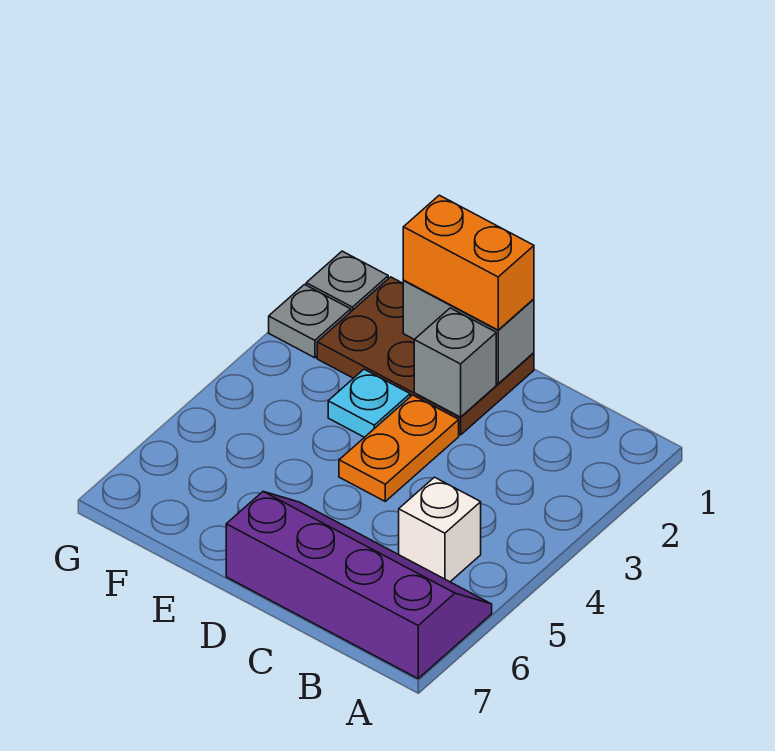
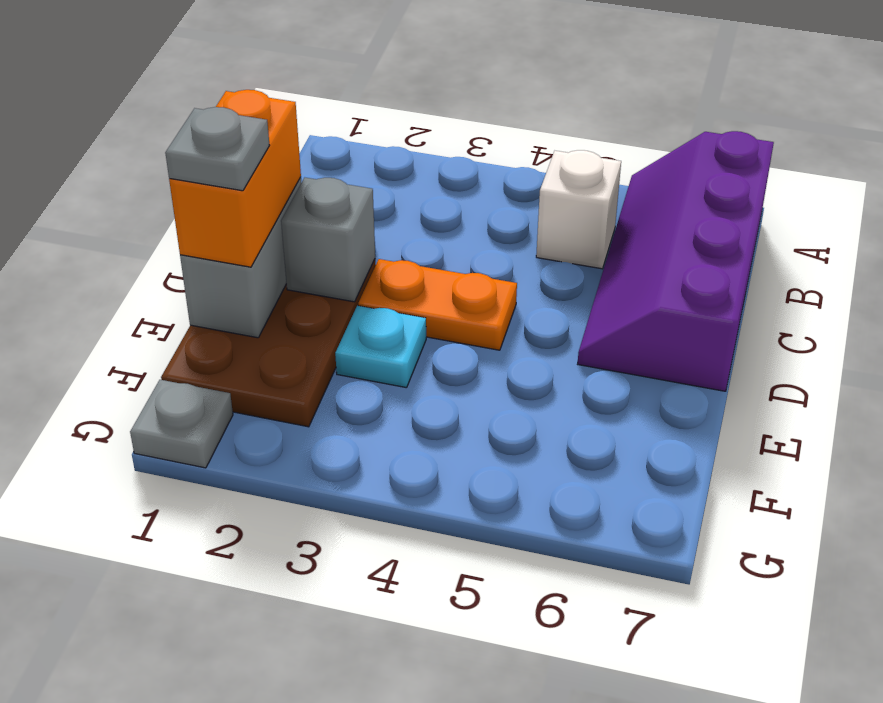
grey plate G2 level 1 -> grey plate E1 level 4

